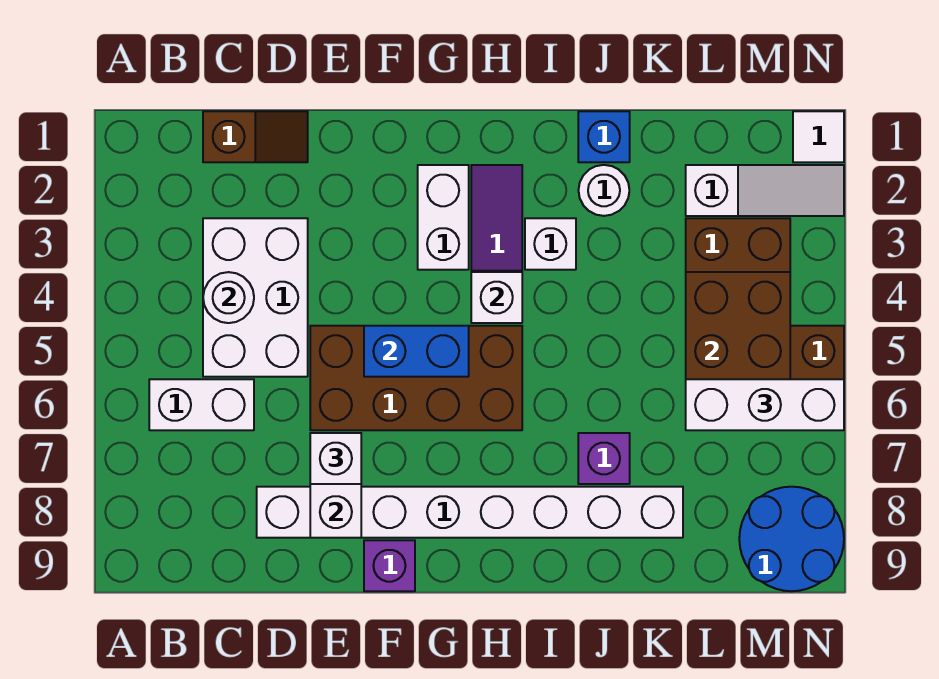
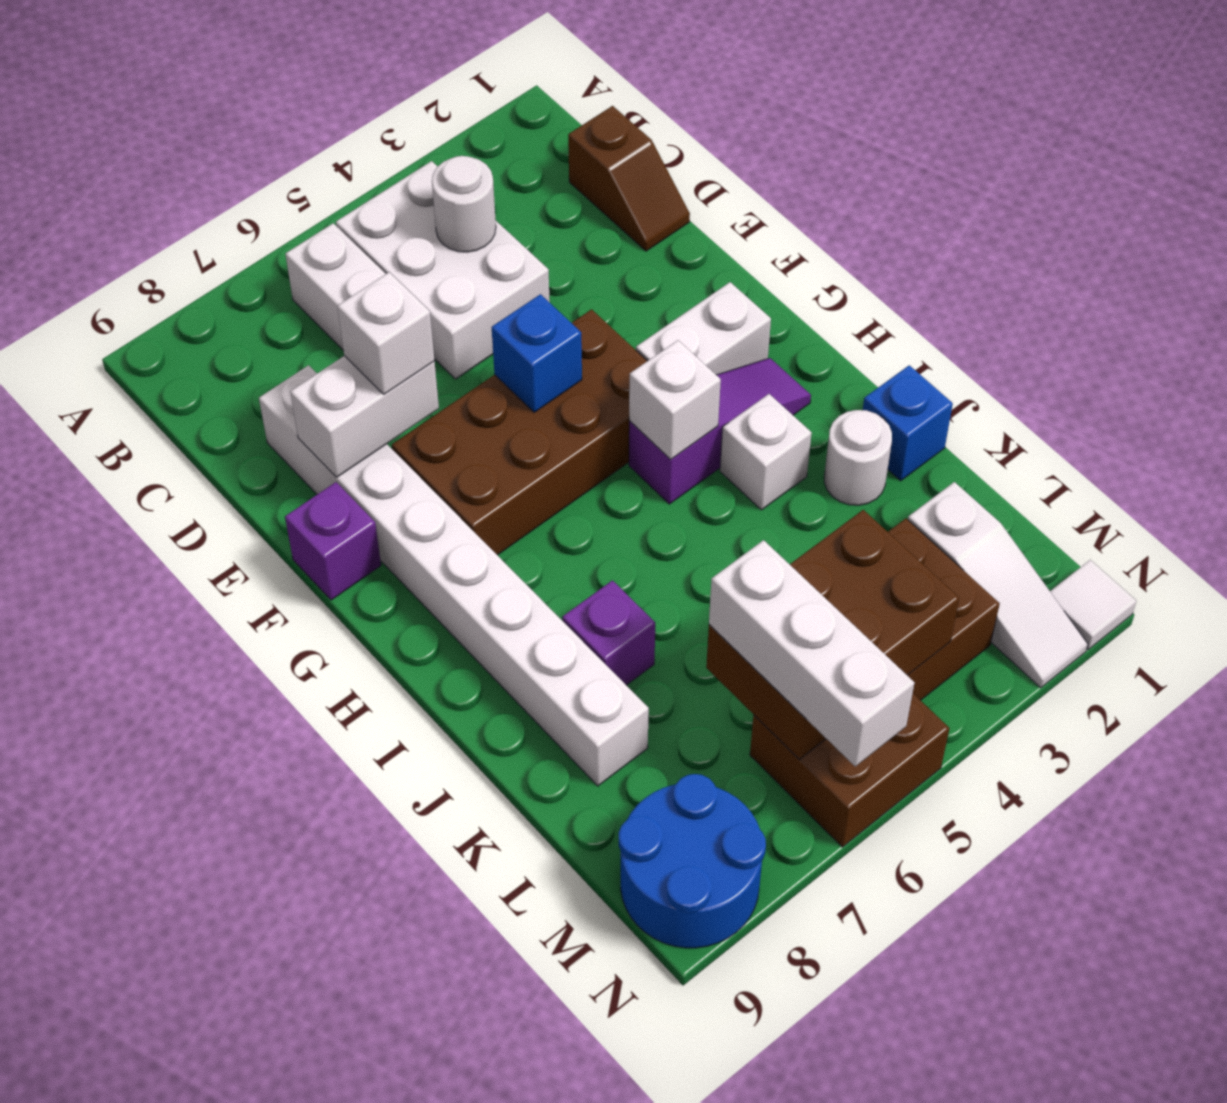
white brick C3:D5 level 1 -> white brick B4:D5 level 1
brown brick E5:H6 level 1 -> brown brick F4:G7 level 1
blue brick F5:G5 level 2 -> blue brick F5 level 2

